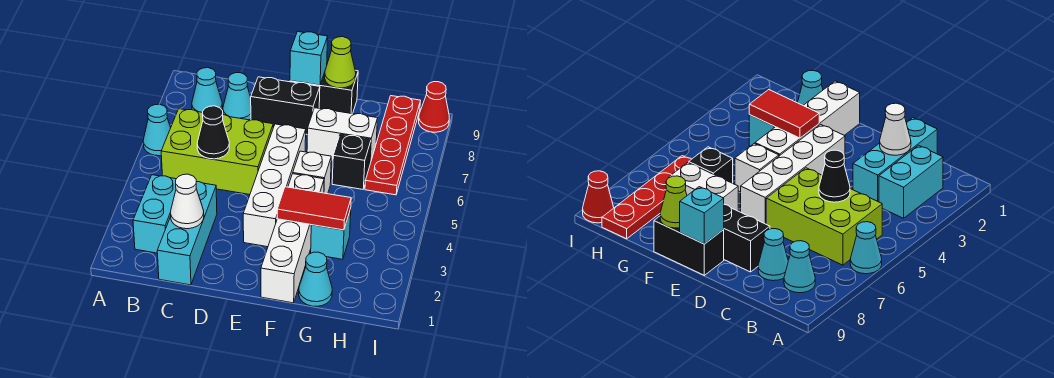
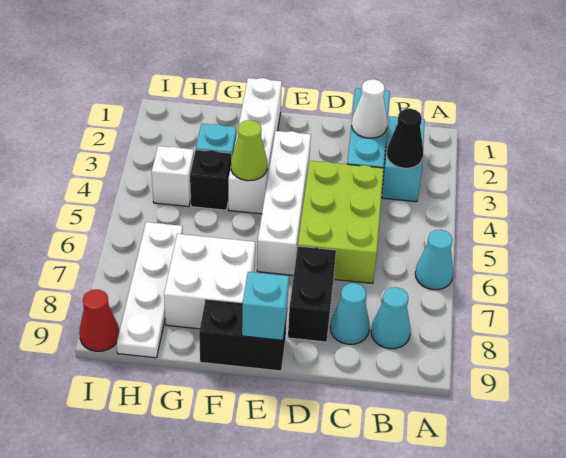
lime brick B5:D6 level 1 -> lime brick C4:D6 level 1
black cone C5 level 2 -> black cone B3 level 2
black brick D8:E8 level 1 -> black brick D7:D8 level 1
red tile F3:G3 level 2 -> none
white brick F5 level 1 -> white brick H4 level 1
white brick F7:G7 level 1 -> white brick F7:G8 level 1
lime cone F9 level 2 -> lime cone F4 level 2
cyan cone G1 level 1 -> none
black brick G6 level 1 -> black brick G4 level 1
red plate H6:H9 level 1 -> white plate H6:H9 level 1

